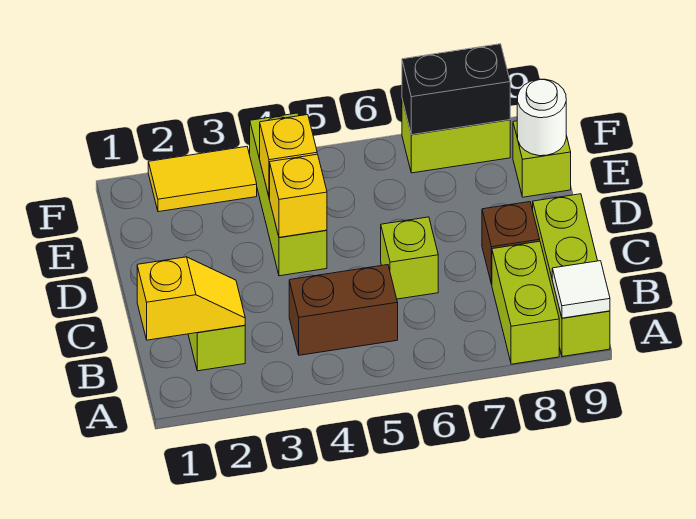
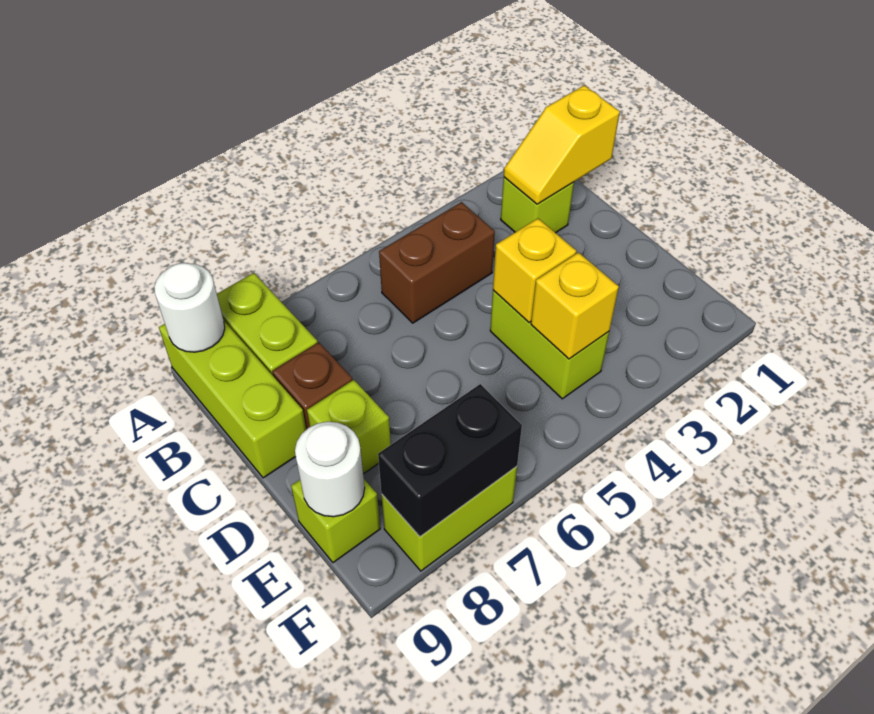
white tile A9 level 2 -> white round brick A9 level 2
lime brick C6 level 1 -> lime brick D8 level 1
lime brick D4:F4 level 1 -> lime brick D4:E4 level 1
yellow tile F2:F3 level 1 -> none

